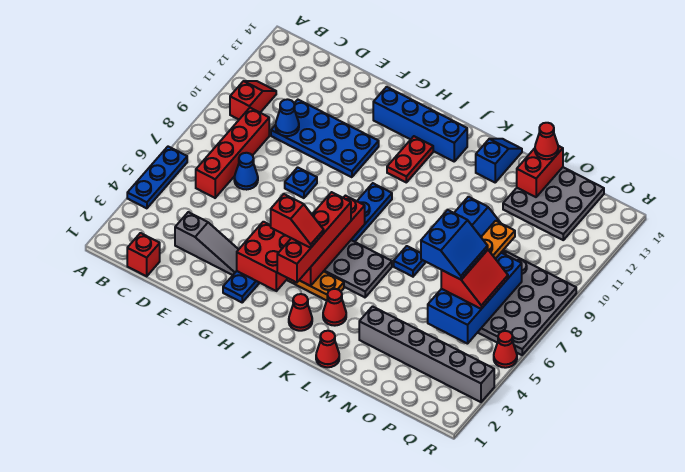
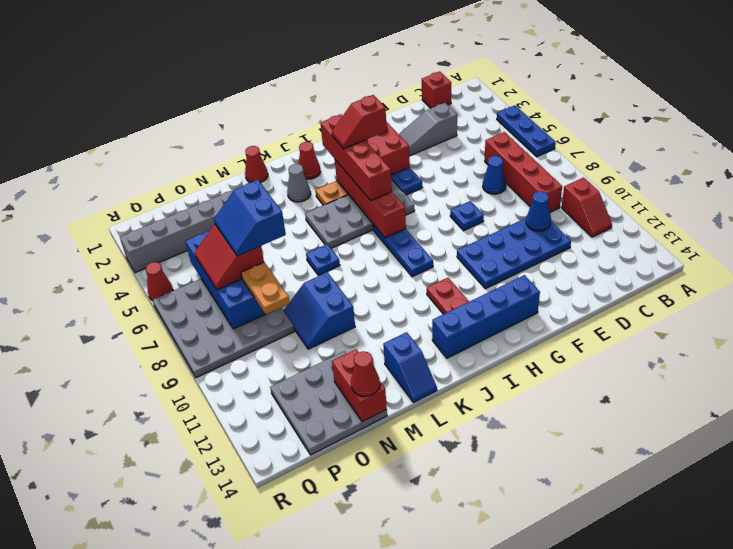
red cone K3 level 1 -> grey cone K3 level 1

